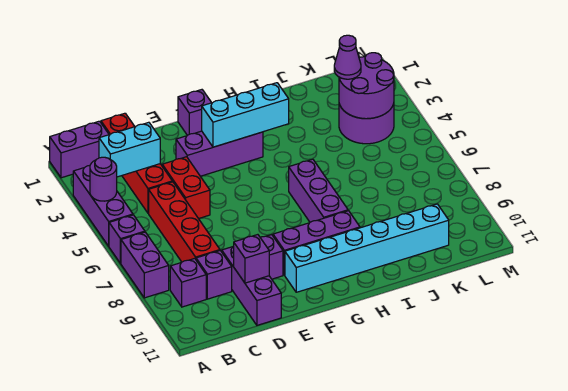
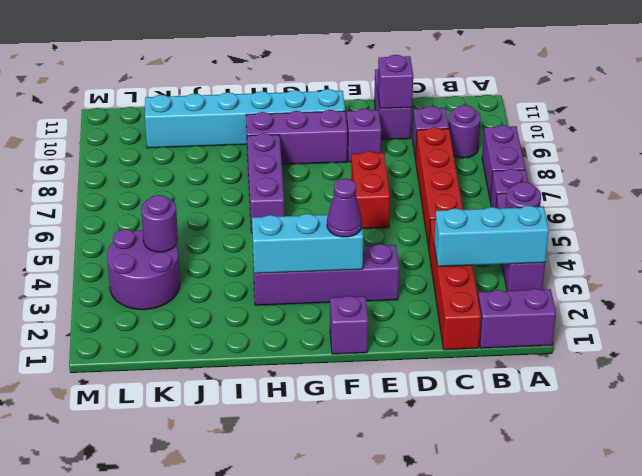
cyan brick B3:C3 level 2 -> cyan brick A3:C3 level 2
purple brick B9 level 1 -> purple round brick B9 level 1
red brick D4:D5 level 1 -> red brick E6:E7 level 1
purple brick D9:D11 level 1 -> purple brick D10:D11 level 1
purple brick E3:G3 level 1 -> purple brick E3:H3 level 1
purple round brick K3:L4 level 2 -> purple round brick K4 level 2
purple cone K3 level 3 -> purple cone F3 level 3

